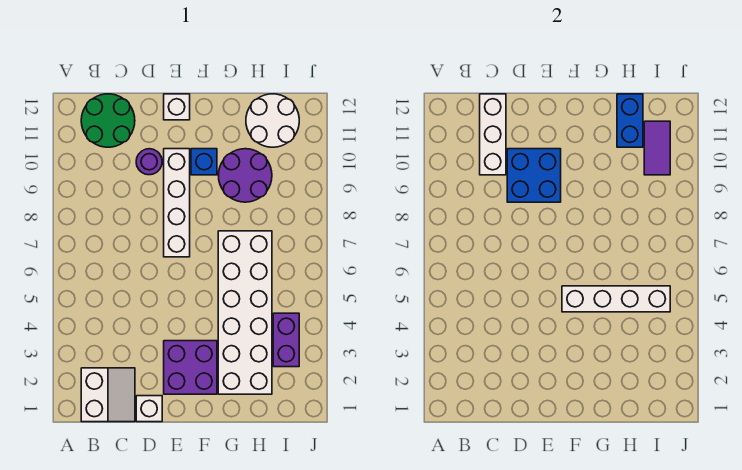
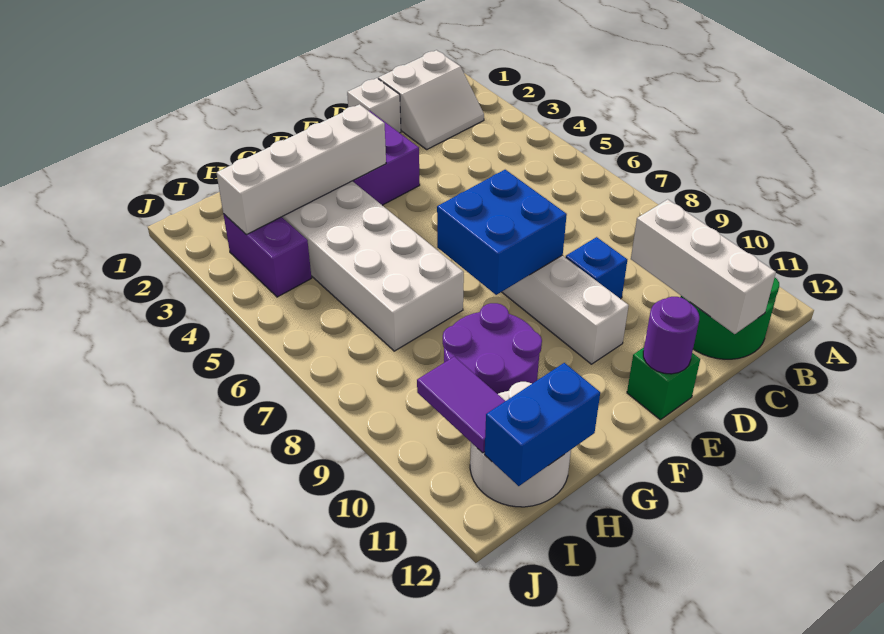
white slope B1:C2 level 1 top B -> white slope B1:C2 level 1 top 1
blue brick D9:E10 level 2 -> blue brick E7:F8 level 2
purple round brick D10 level 1 -> purple round brick E12 level 2
white brick E12 level 1 -> green brick E12 level 1
white brick F5:I5 level 2 -> white brick F3:I3 level 2
blue brick F10 level 1 -> blue brick D9 level 1
blue brick H11:H12 level 2 -> blue brick H12:I12 level 2

